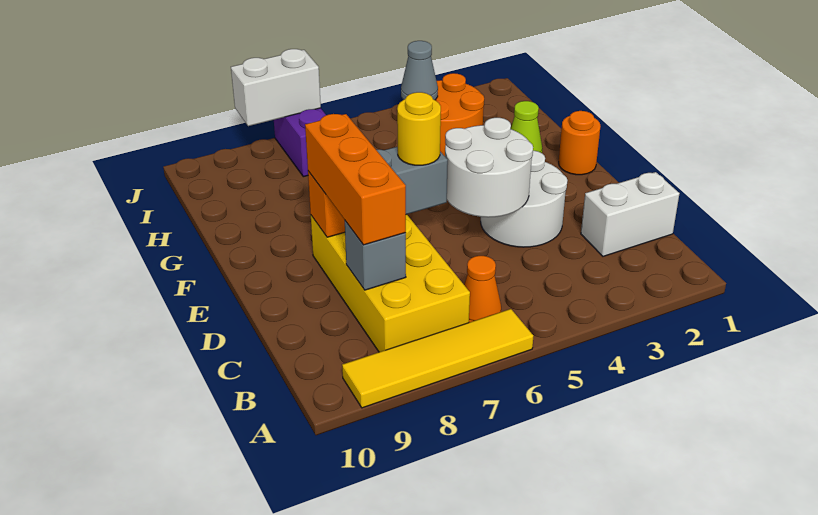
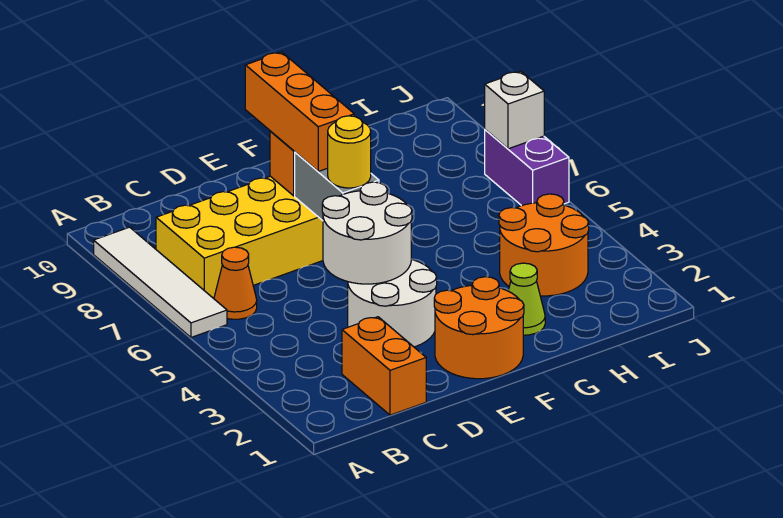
yellow tile A6:A9 level 1 -> white tile A6:A9 level 1
white brick C1:C2 level 1 -> orange brick C1:C2 level 1
grey brick C8 level 2 -> none
orange brick C8:E8 level 3 -> orange brick E7:E9 level 3
orange round brick F1 level 1 -> orange round brick E1:F2 level 1
grey cone I4 level 2 -> none
purple brick I7:J7 level 1 -> purple brick J6:J7 level 1
white brick J7:J8 level 2 -> white brick J7 level 2

